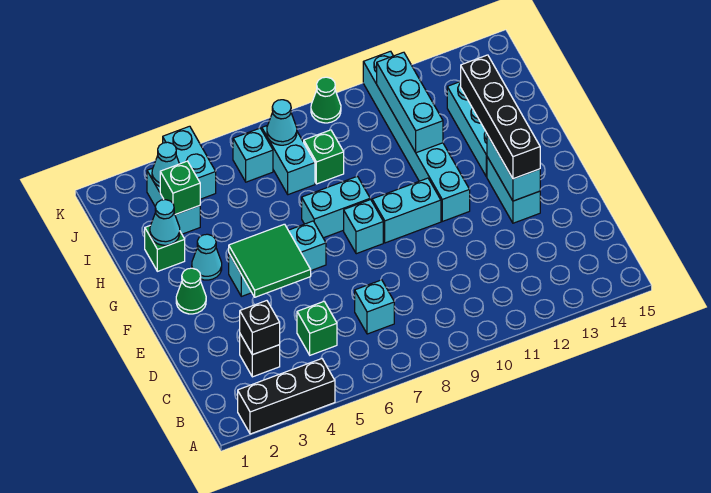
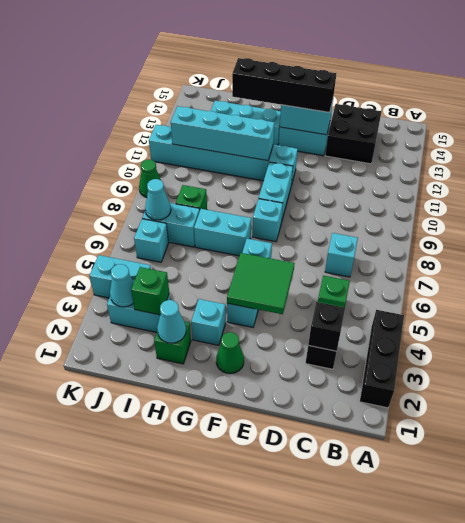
none -> black brick C13:D14 level 1
cyan cone G3 level 1 -> cyan brick G3 level 1
cyan brick G7:G8 level 1 -> cyan brick G7:H7 level 1
cyan brick H11:J11 level 2 -> cyan brick G11:J11 level 2

